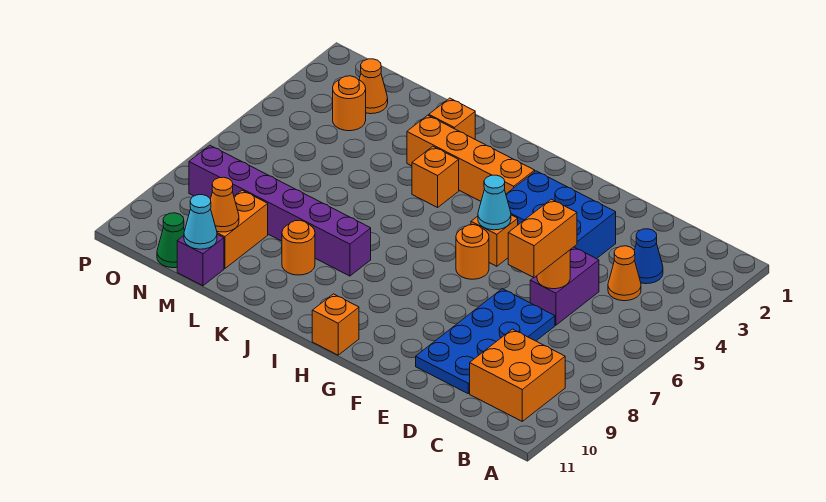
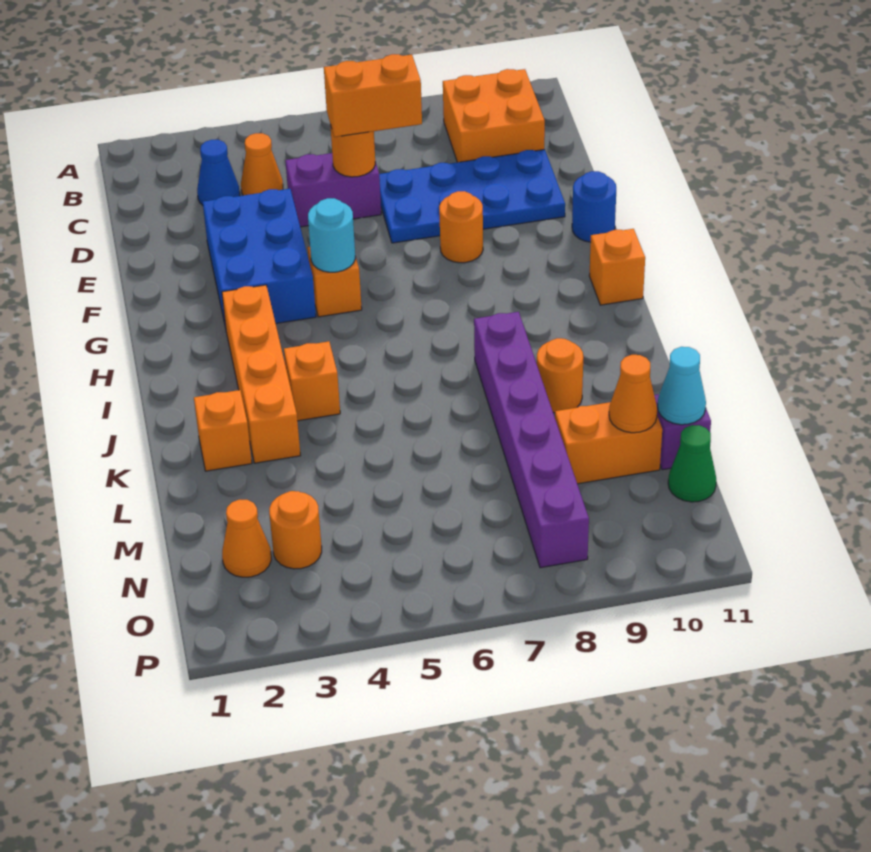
none -> blue round brick F11 level 1
cyan cone G5 level 2 -> cyan round brick G5 level 2
orange round brick G6 level 1 -> orange round brick F8 level 1

